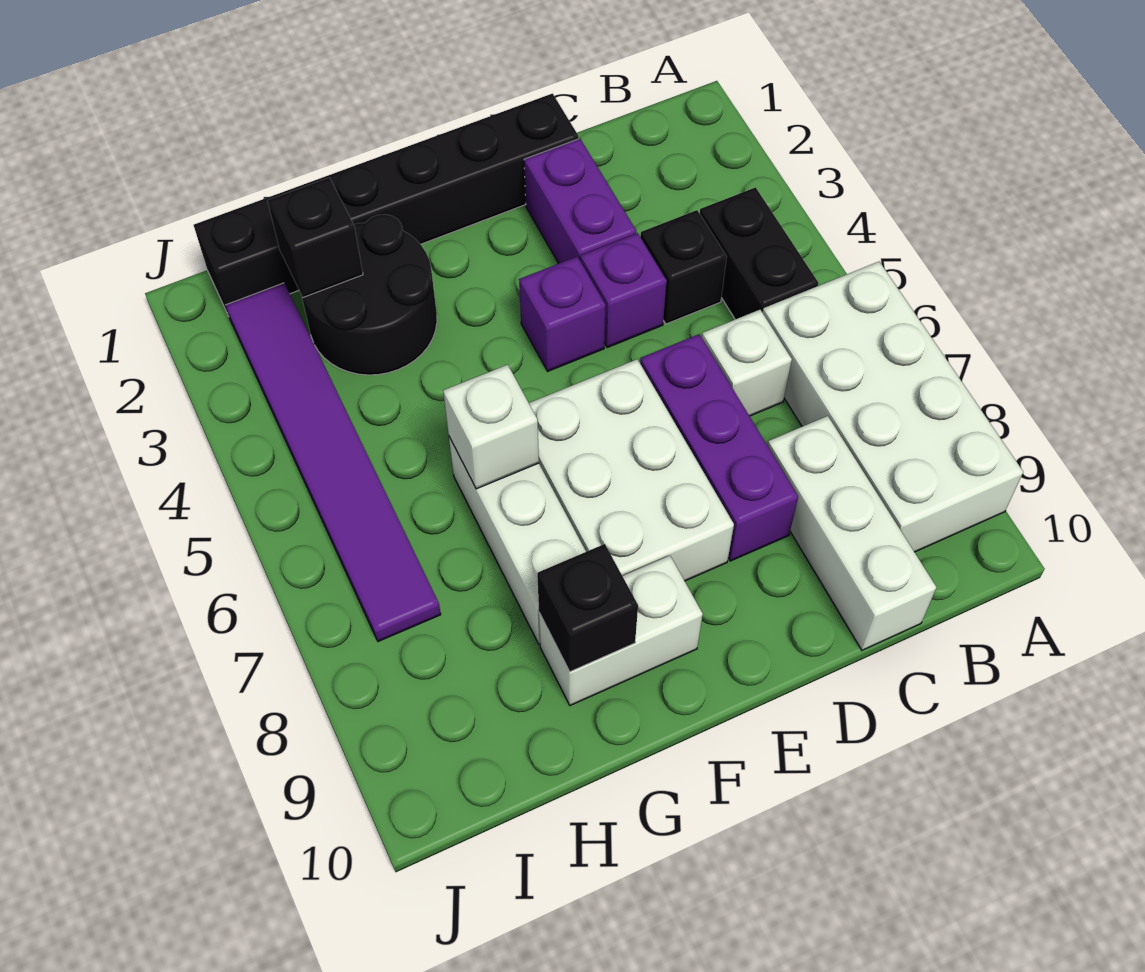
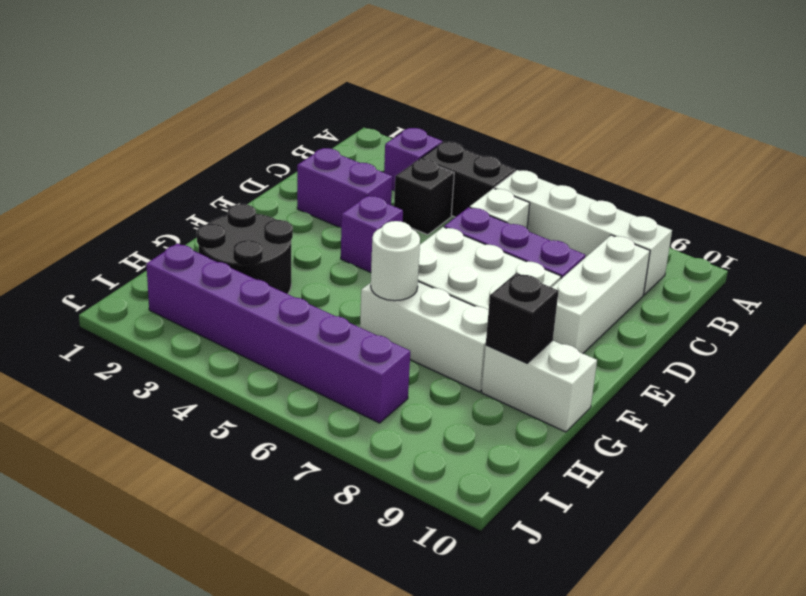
white brick A6:B9 level 1 -> white brick B6:B9 level 1
white brick C8:C10 level 1 -> white brick C9:E9 level 1
black brick D1:I1 level 1 -> none
purple brick D4 level 1 -> purple brick B3 level 1
white brick F9:G9 level 1 -> white brick G9:G10 level 1
white brick G6 level 2 -> white round brick G6 level 2
black brick H2 level 2 -> none
purple tile I2:I7 level 1 -> purple brick I2:I7 level 1

